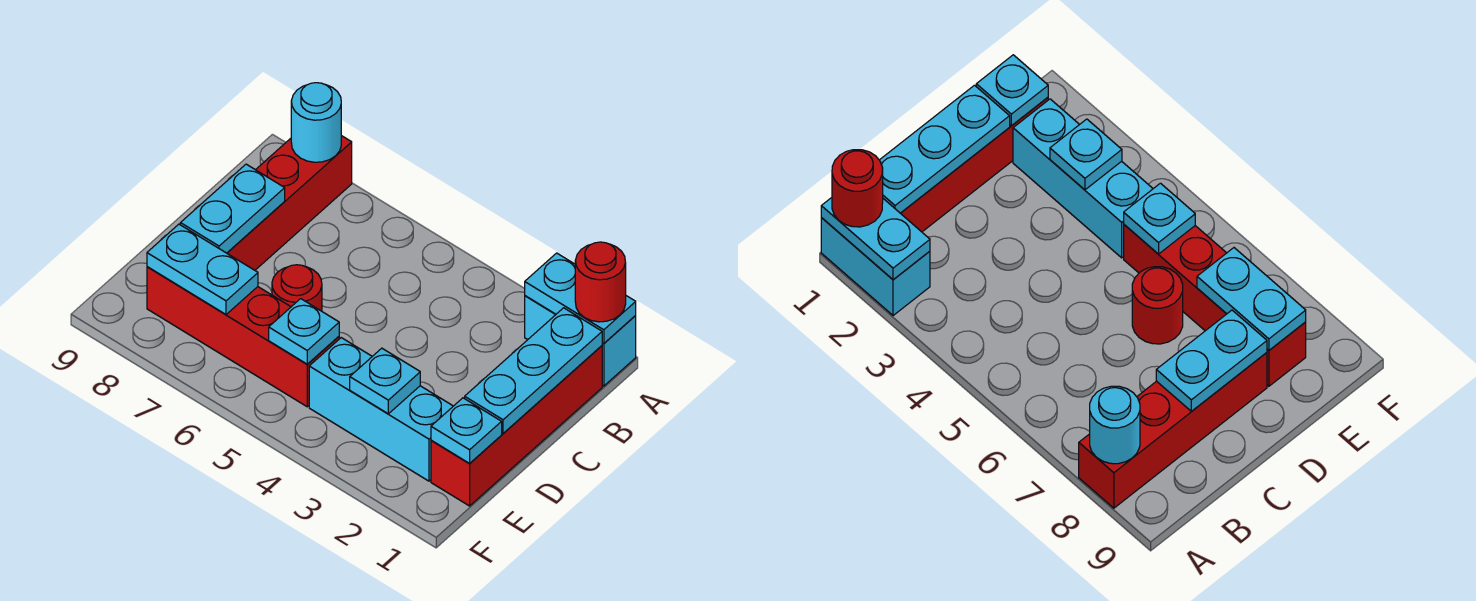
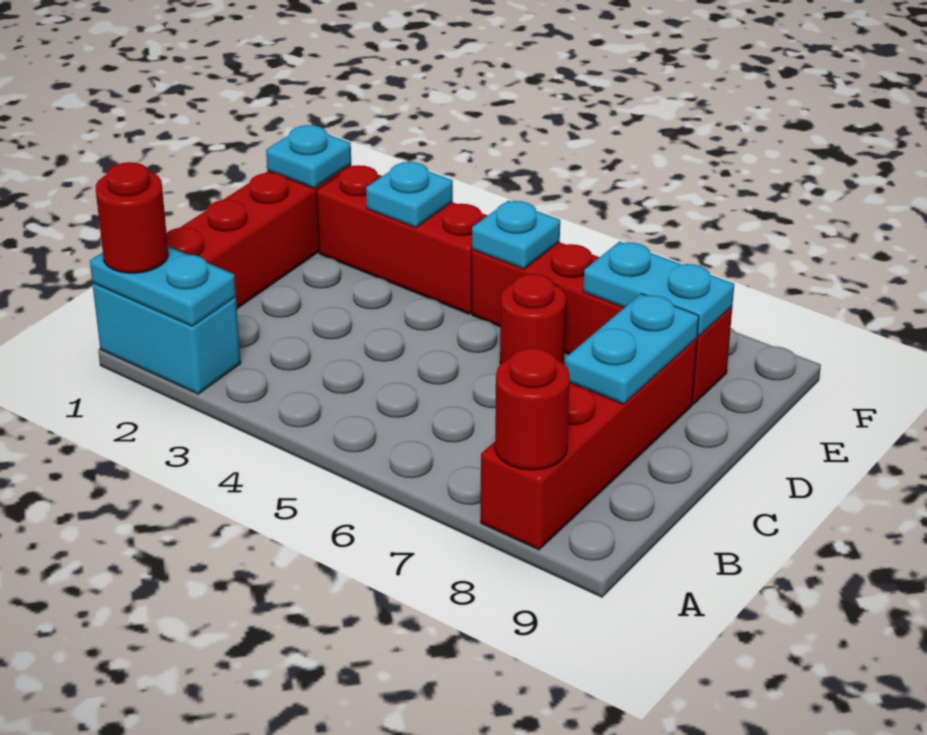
cyan round brick A8 level 2 -> red round brick A8 level 2
cyan plate B1:D1 level 2 -> none
cyan brick E2:E4 level 1 -> red brick E2:E4 level 1

